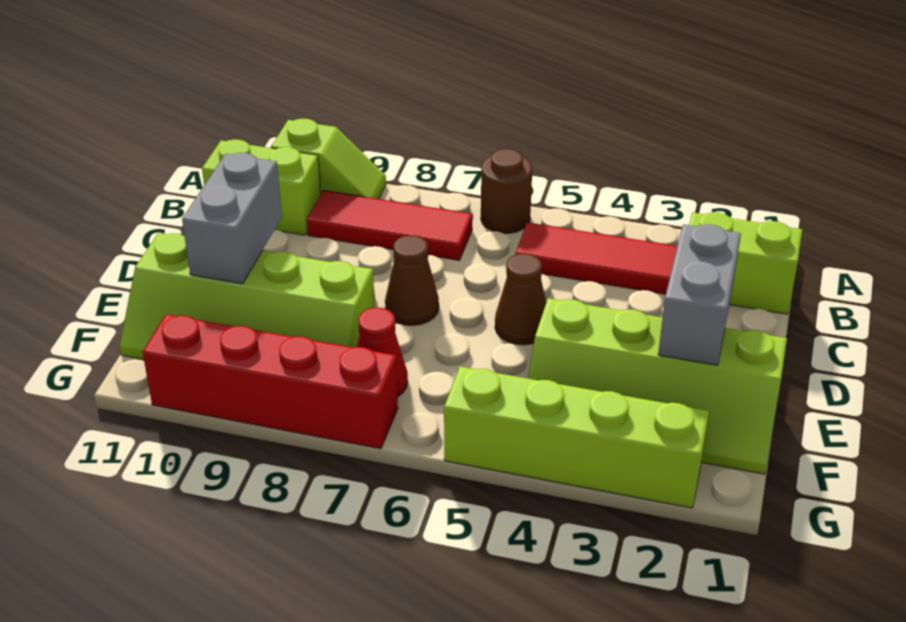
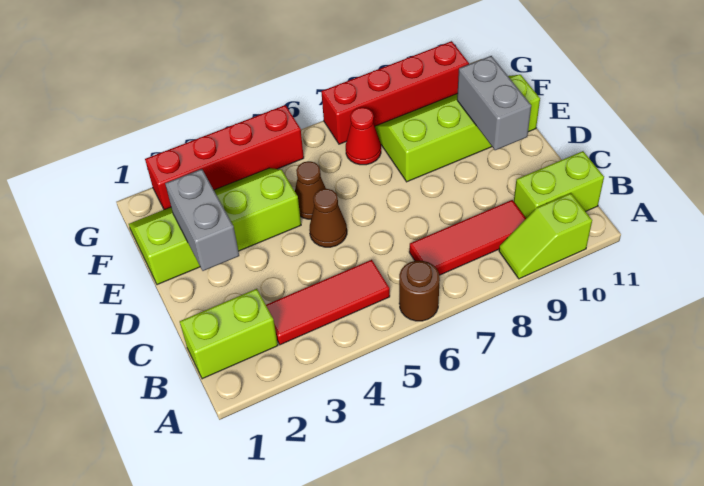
brown cone D7 level 1 -> brown cone E5 level 1
lime brick G2:G5 level 1 -> red brick G2:G5 level 1

